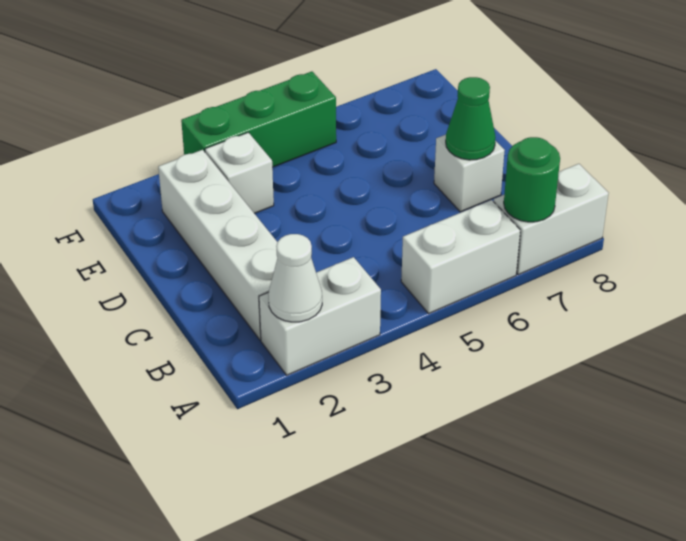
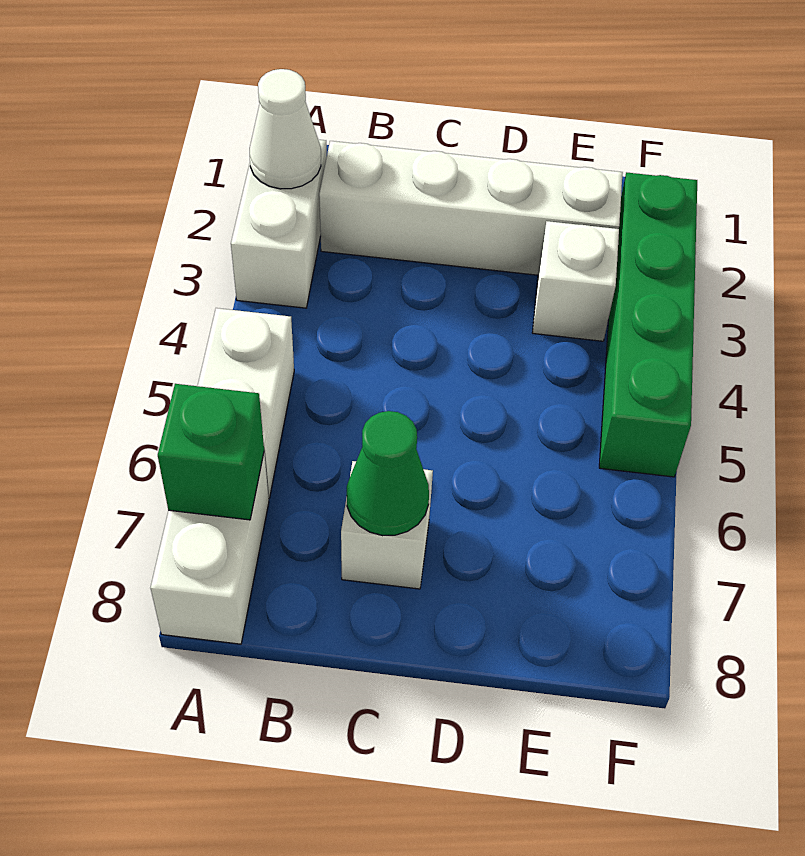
green round brick A7 level 2 -> green brick A7 level 2
green brick F3:F5 level 1 -> green brick F2:F5 level 1

